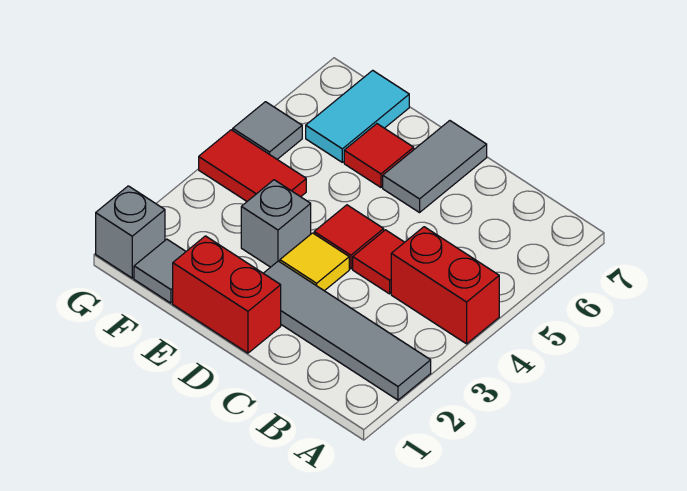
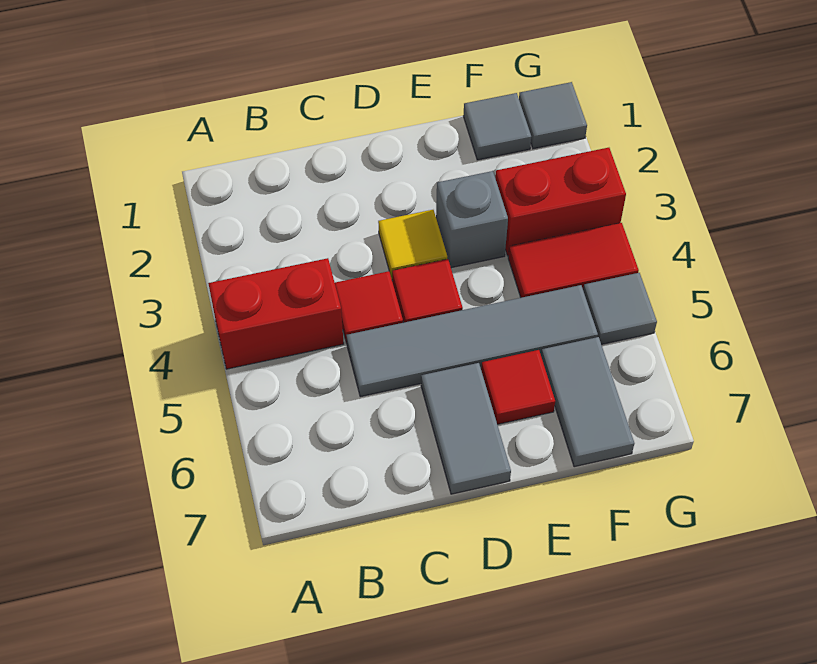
grey tile A2:D2 level 1 -> grey tile C5:F5 level 1
red brick D1:E1 level 1 -> red brick F3:G3 level 1
cyan tile F6:F7 level 1 -> grey tile F6:F7 level 1
grey brick G1 level 1 -> grey tile G1 level 1

